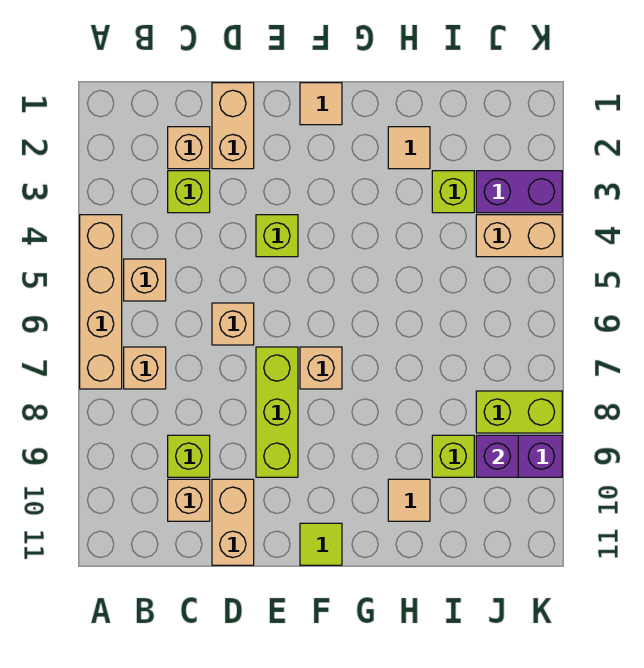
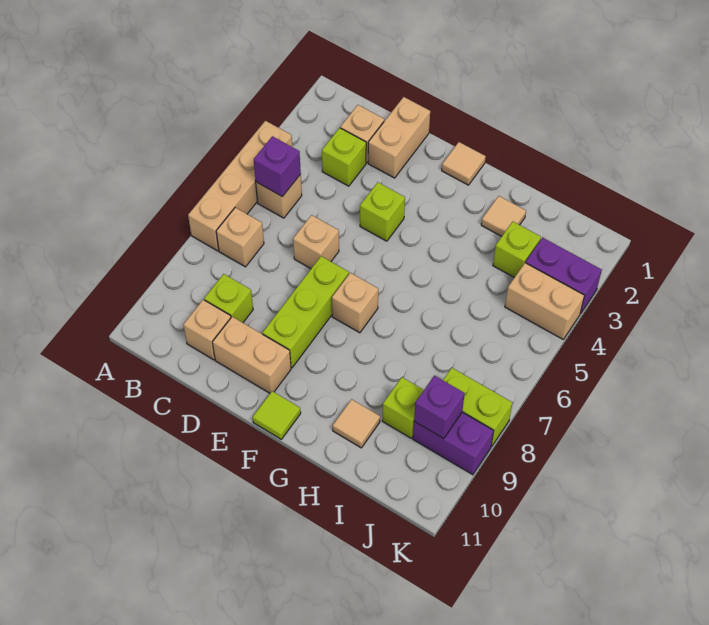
none -> purple brick B5 level 2
tan brick D10:D11 level 1 -> tan brick D10:E10 level 1

